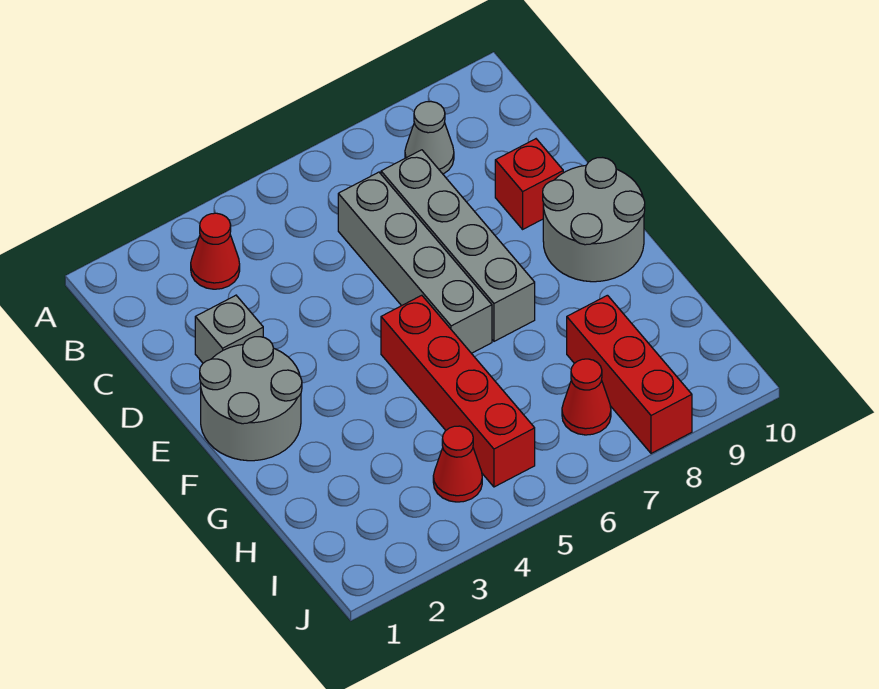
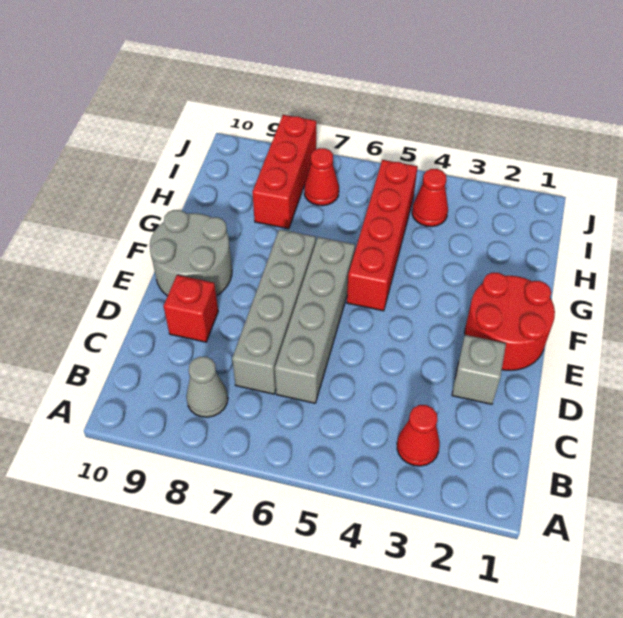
grey round brick E1:F2 level 1 -> red round brick E1:F2 level 1

